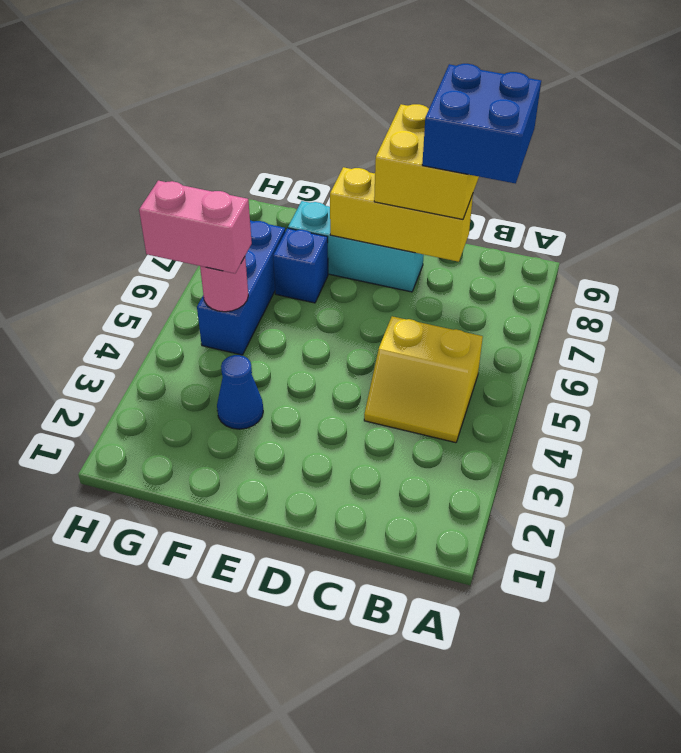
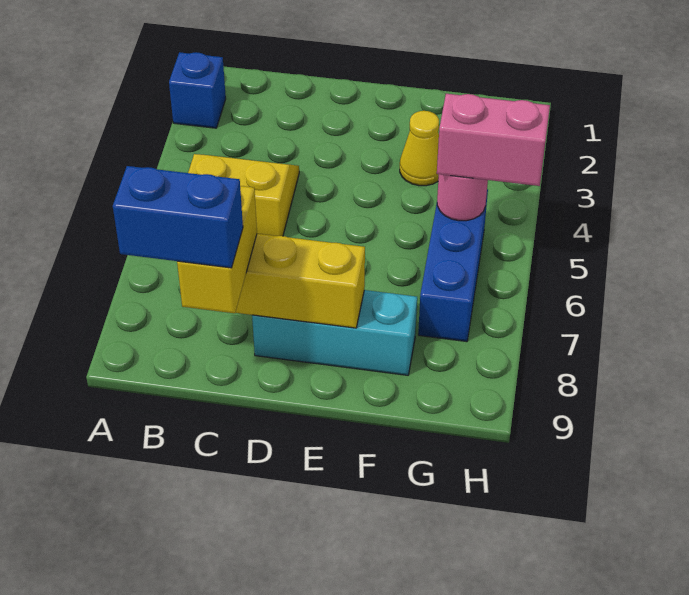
blue brick B8:C9 level 4 -> blue brick B9:C9 level 4
yellow brick C8:D9 level 3 -> yellow brick C8:C9 level 3
blue cone F3 level 1 -> yellow cone F3 level 1
blue brick F7 level 1 -> blue brick A2 level 1

